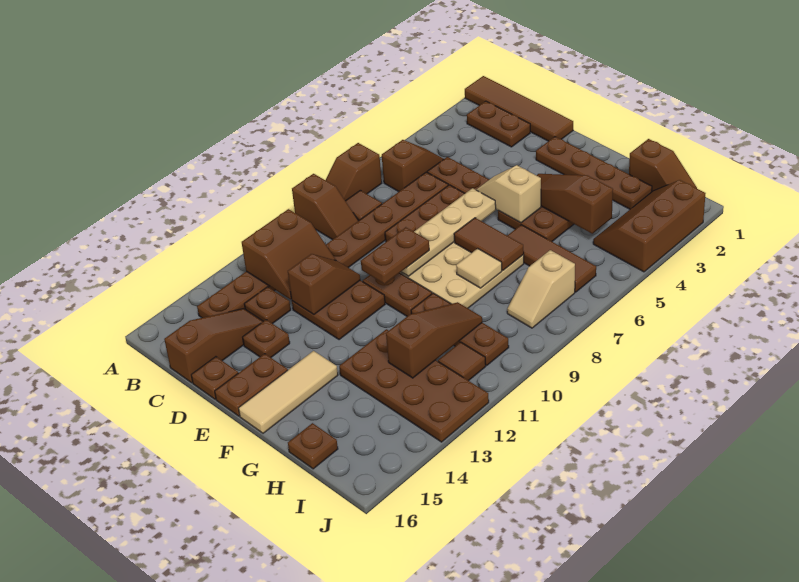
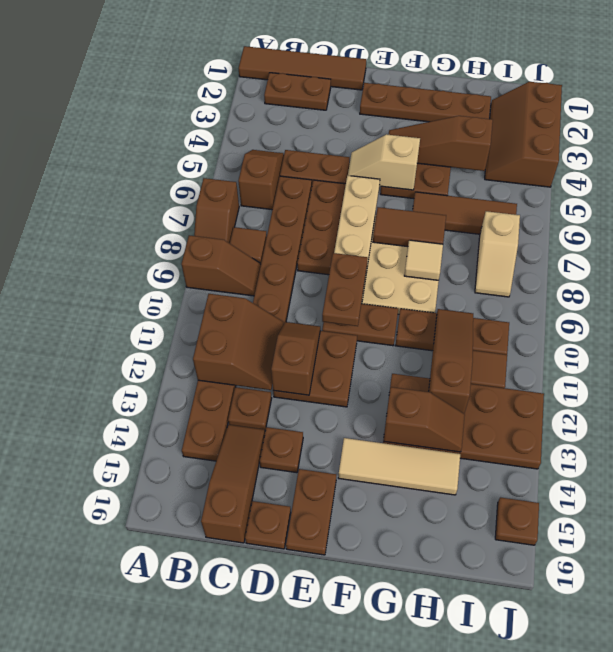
tan tile F14:F16 level 1 -> tan tile F14:H14 level 1
brown slope H1:I1 level 1 top H -> brown slope G13:H13 level 2 top G
brown plate H16 level 1 -> brown plate J15 level 1

